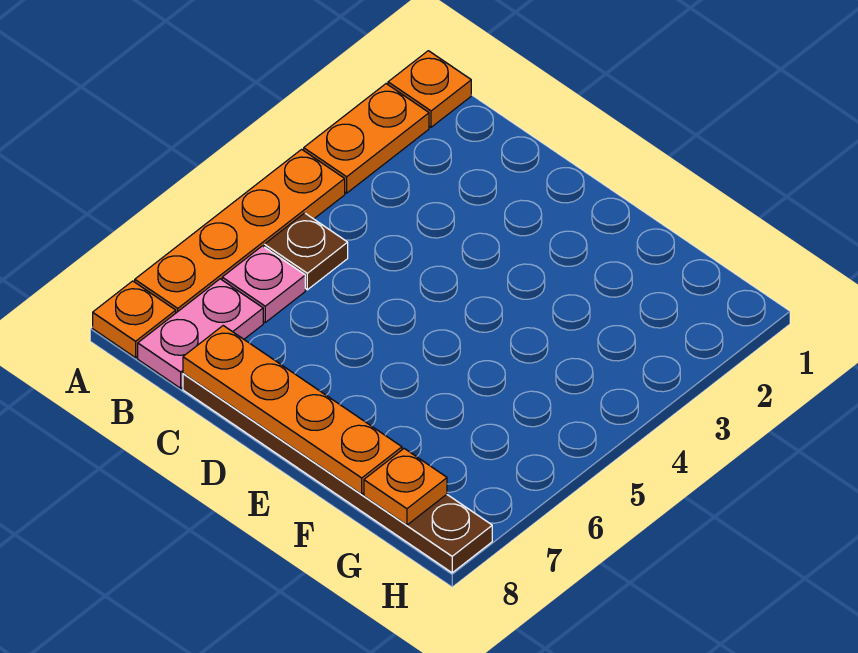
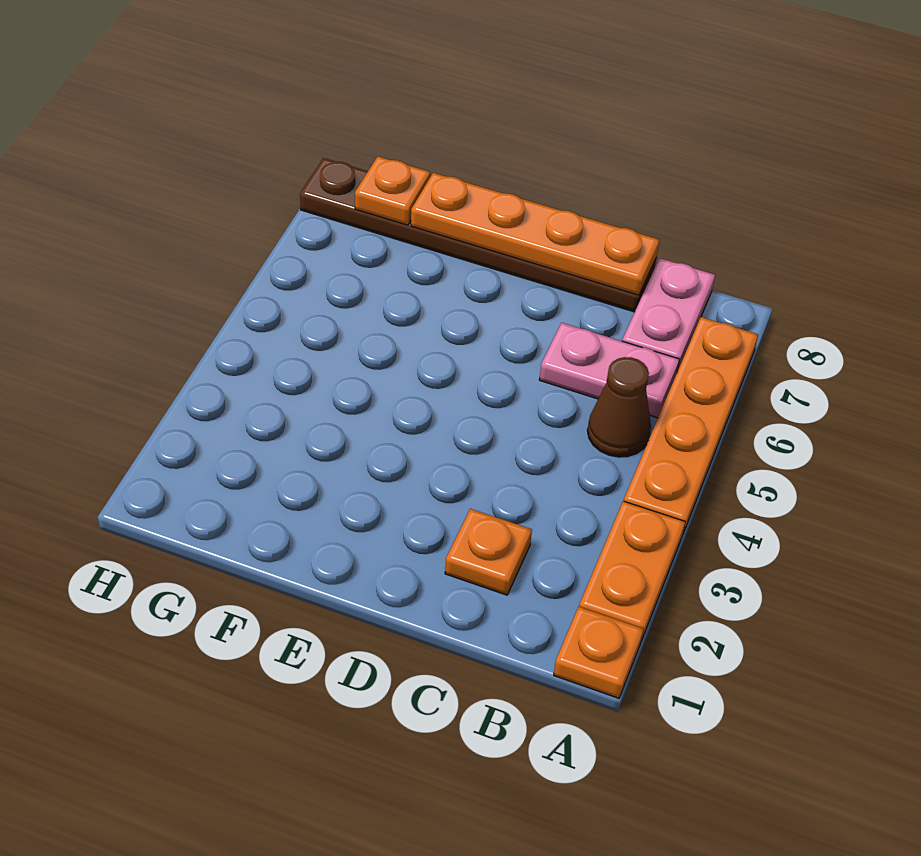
orange plate A8 level 1 -> orange plate C2 level 1
brown plate B5 level 1 -> brown cone B5 level 1
pink plate B6 level 1 -> pink plate B6:C6 level 1

